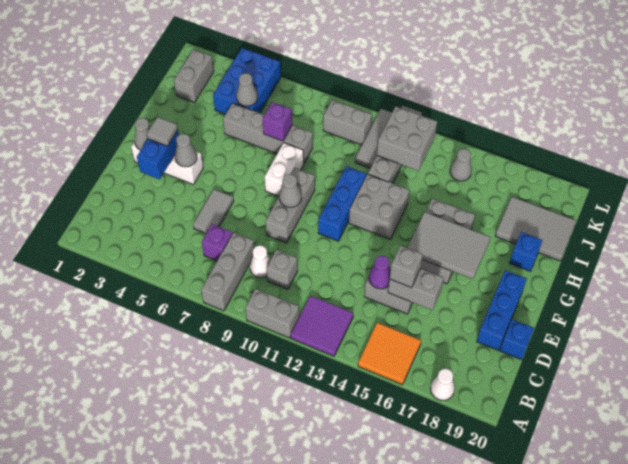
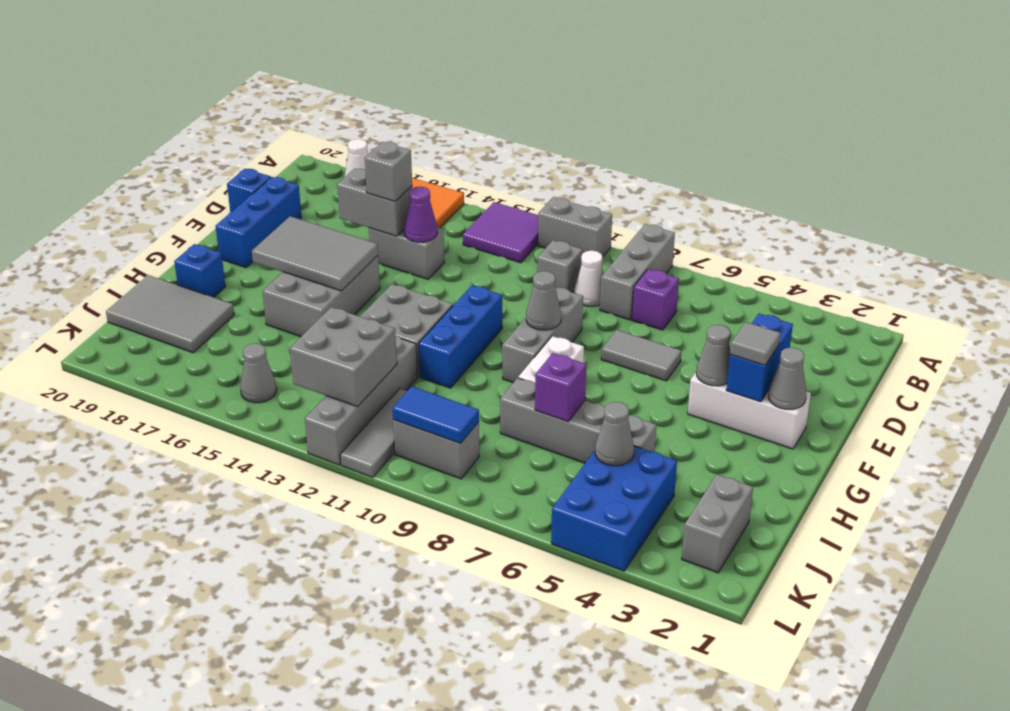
grey tile D6:E6 level 1 -> grey tile E6:E7 level 1
none -> blue tile K9:K10 level 2

